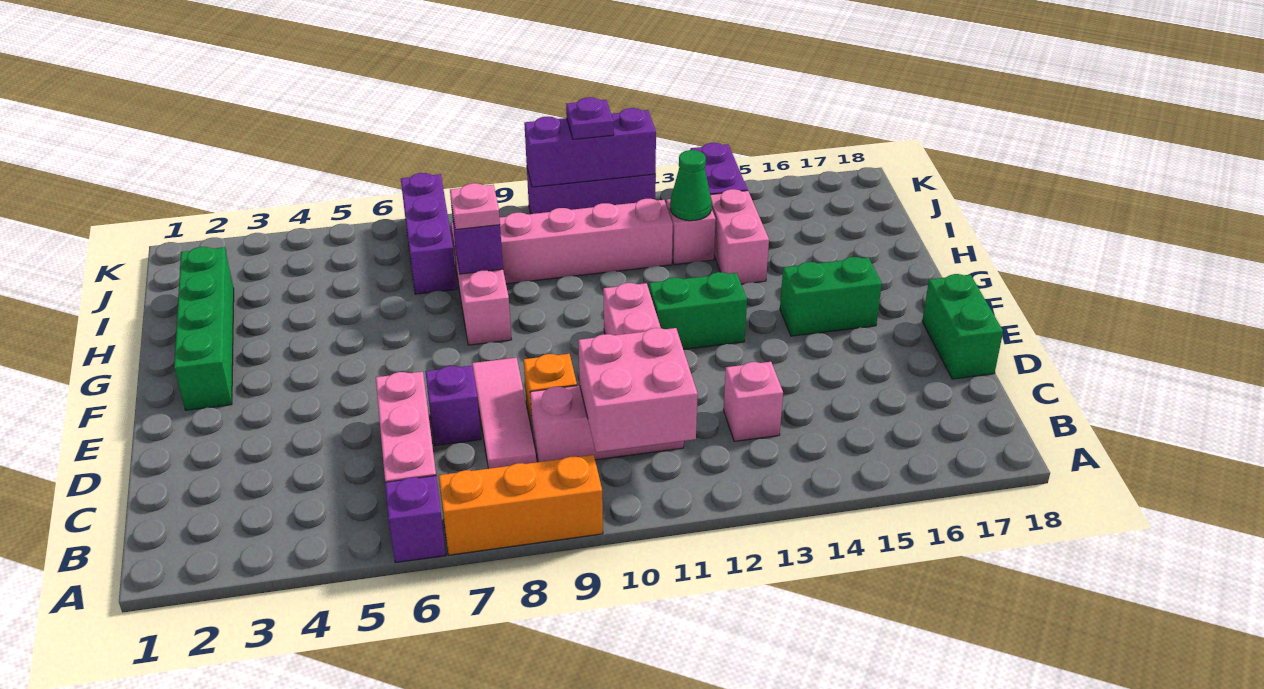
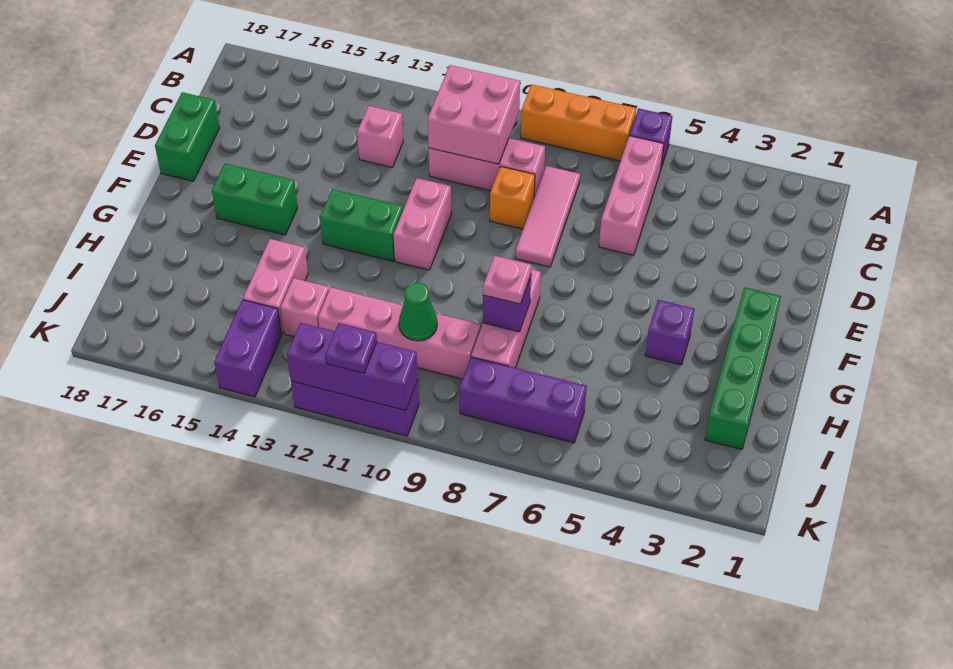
purple brick D7 level 1 -> purple brick G4 level 1
purple brick I7:K7 level 1 -> purple brick J6:J8 level 1
green cone I13 level 2 -> green cone I10 level 2

